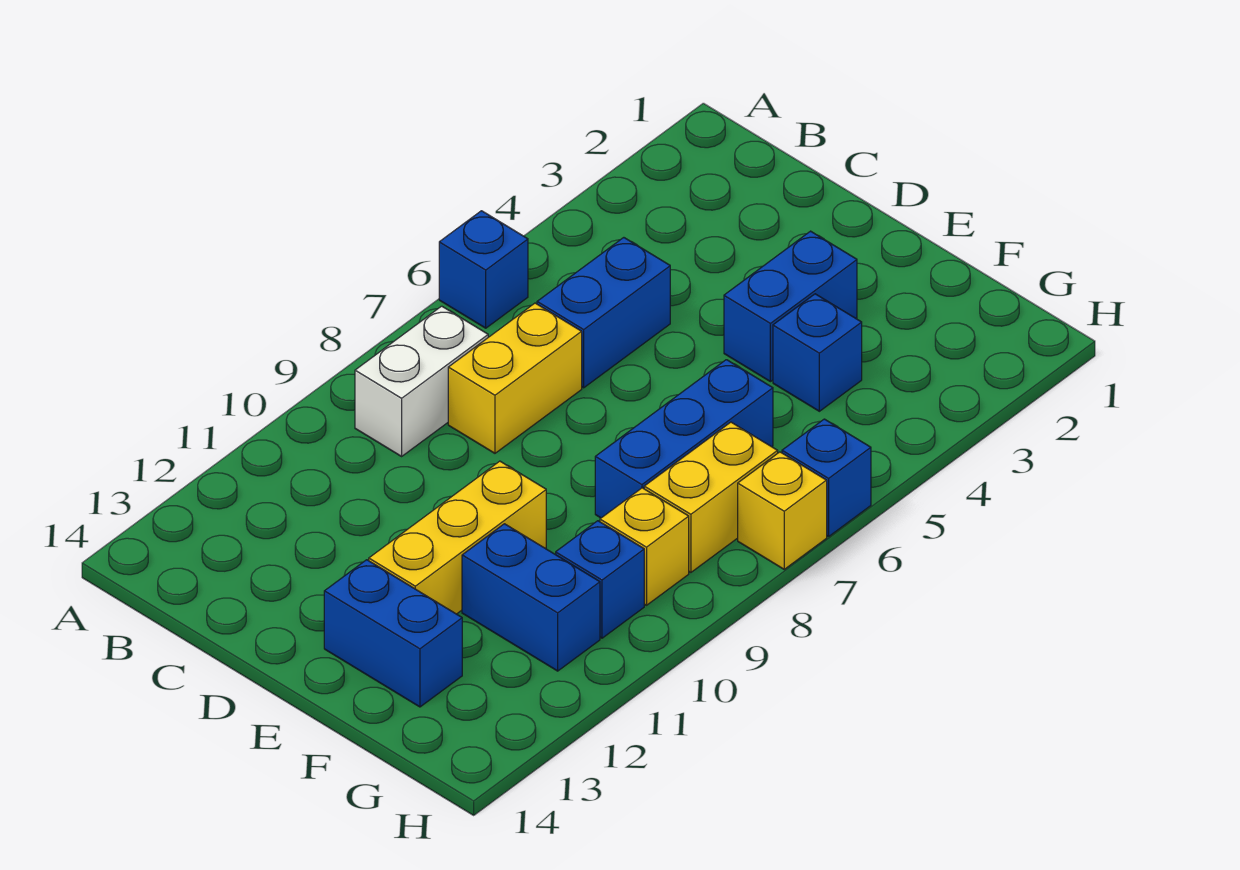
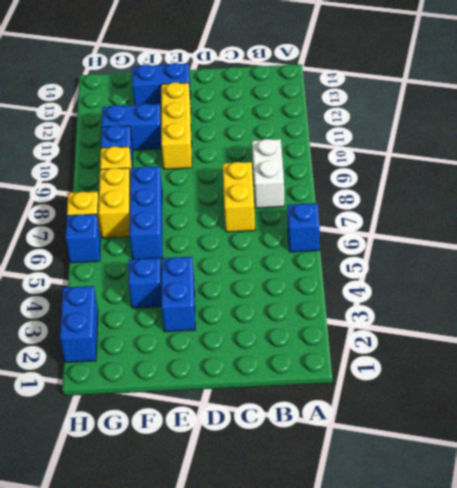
blue brick C5:C6 level 1 -> blue brick H2:H3 level 1

